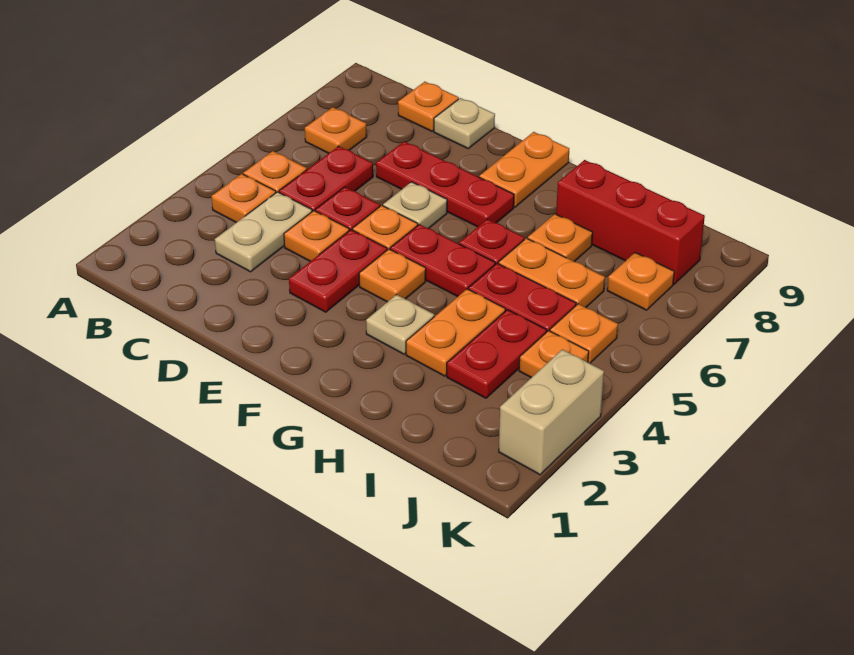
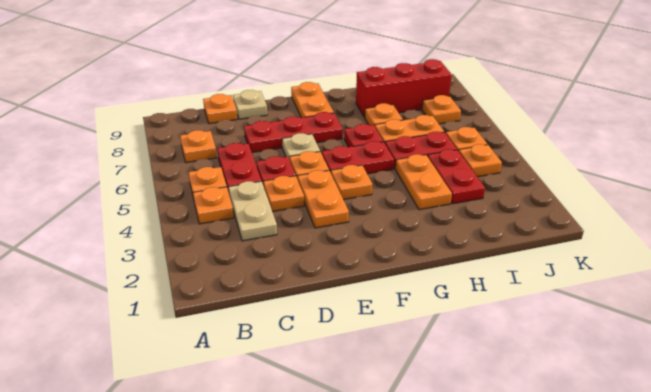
red plate E3:E4 level 1 -> orange plate E3:E4 level 1
tan plate G3 level 1 -> none
tan brick K2:K3 level 1 -> none

